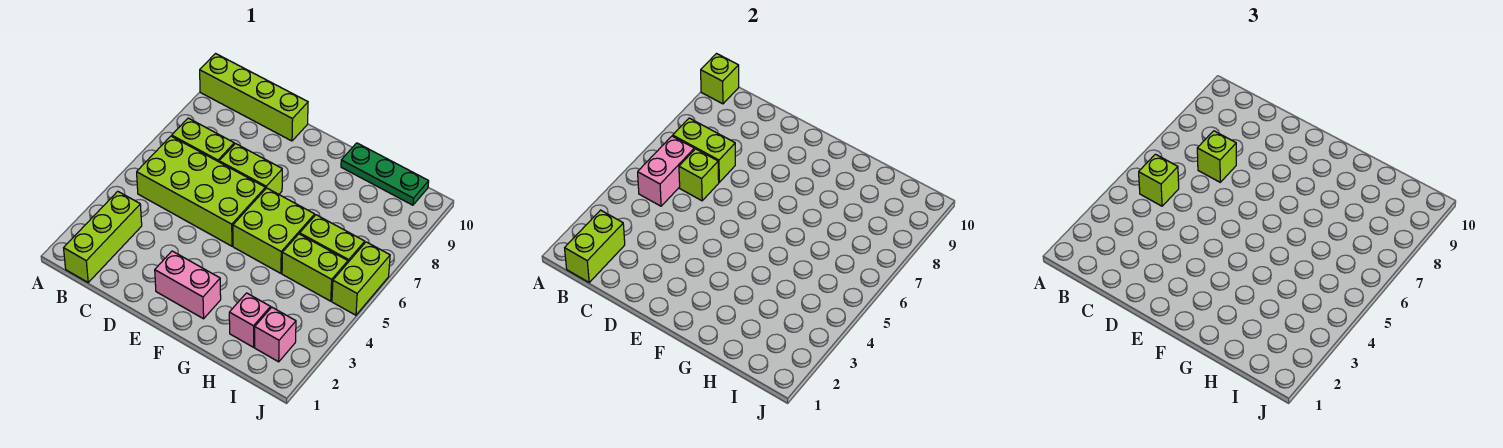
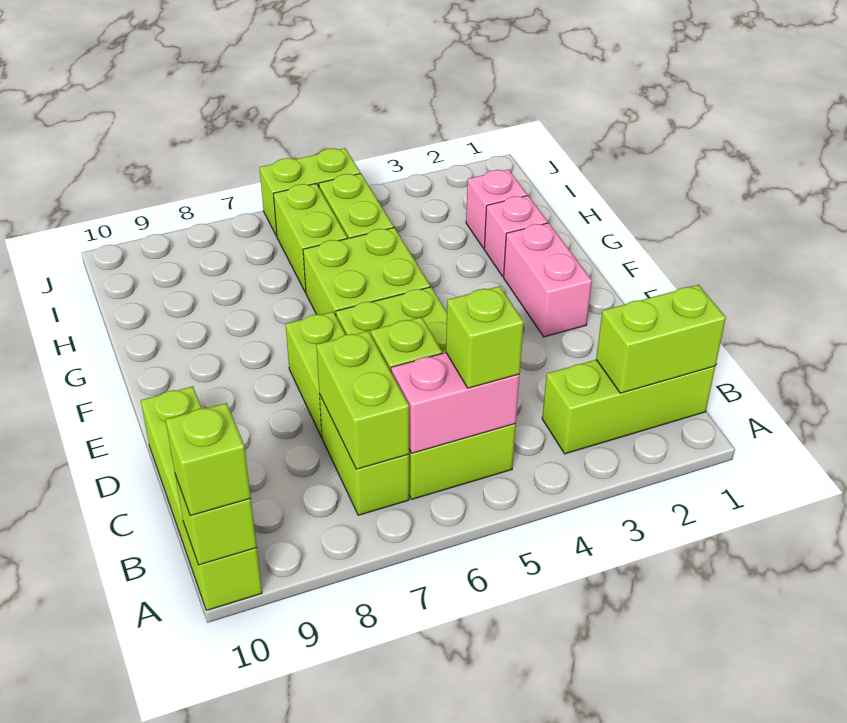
lime brick C7 level 3 -> lime brick A10 level 3
green plate G10:I10 level 1 -> none
pink brick I2 level 1 -> pink brick G2 level 1

